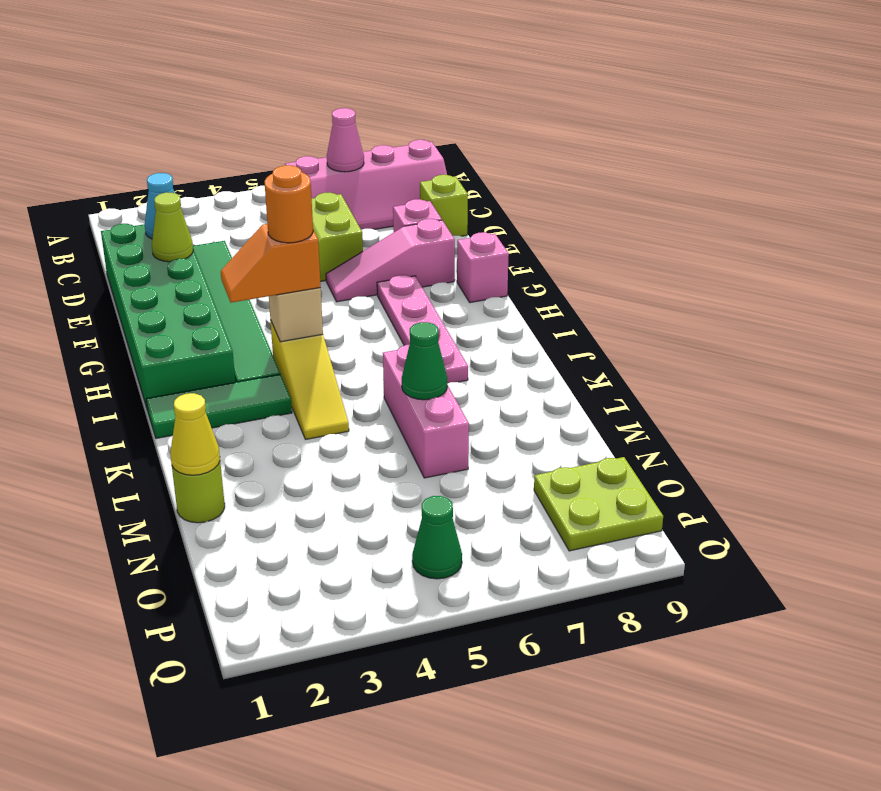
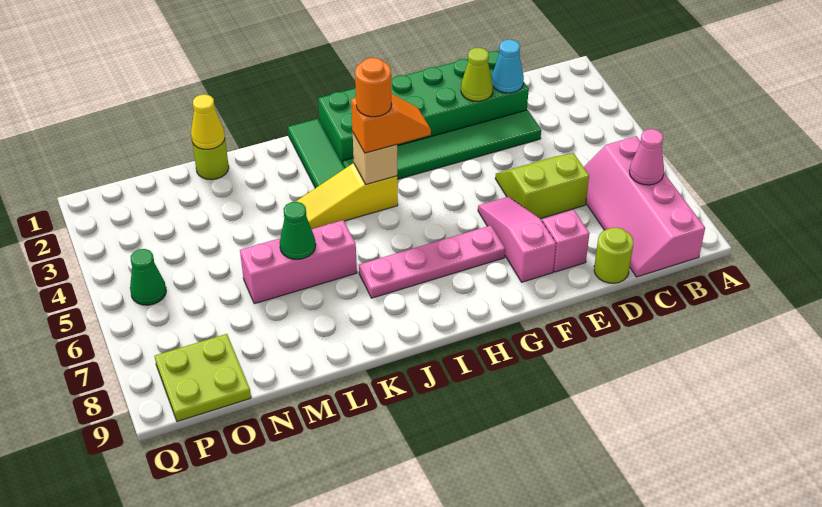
lime brick D9 level 1 -> lime round brick D9 level 1
pink brick G9 level 1 -> none
orange slope I3:I4 level 3 top 4 -> orange slope H4:I4 level 3 top I

